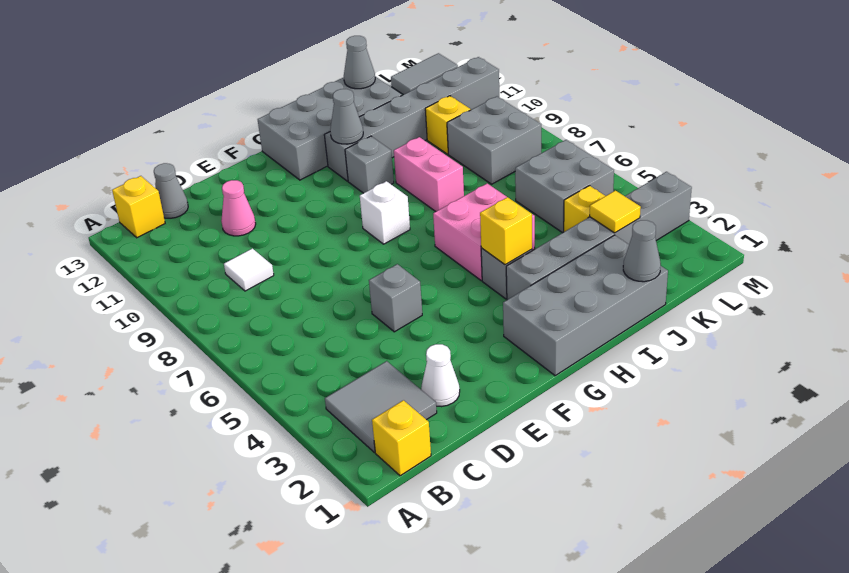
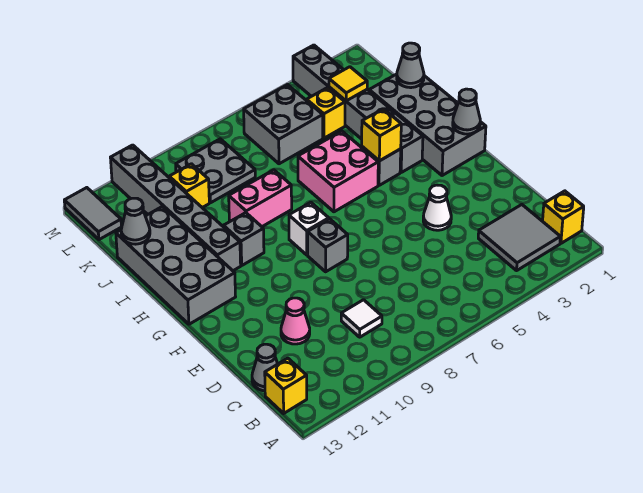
white cone D2 level 1 -> white cone E4 level 1
grey brick E5 level 1 -> grey brick F8 level 1
grey cone H11 level 2 -> grey cone G1 level 2
grey brick K8:L9 level 1 -> grey plate K8:L9 level 1

